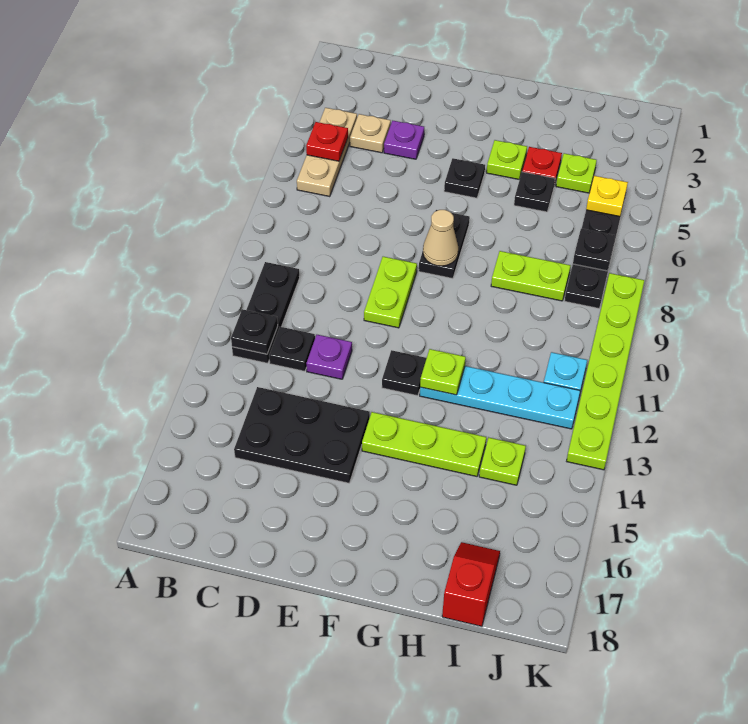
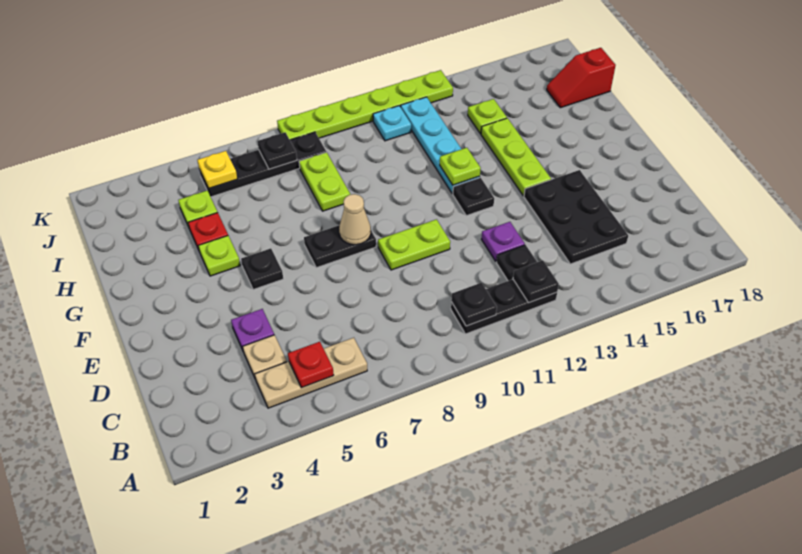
black plate H5 level 1 -> black plate B10 level 2

